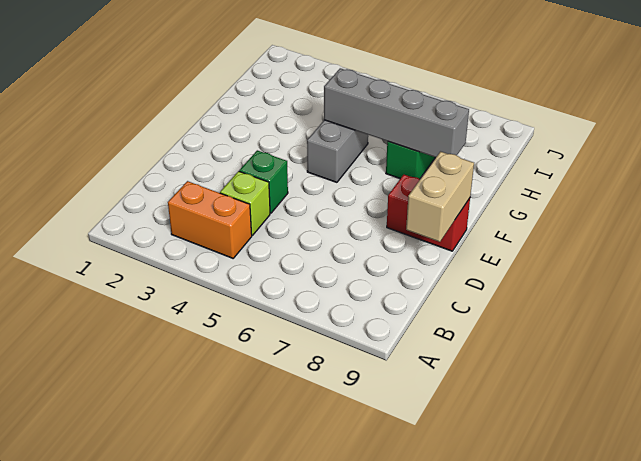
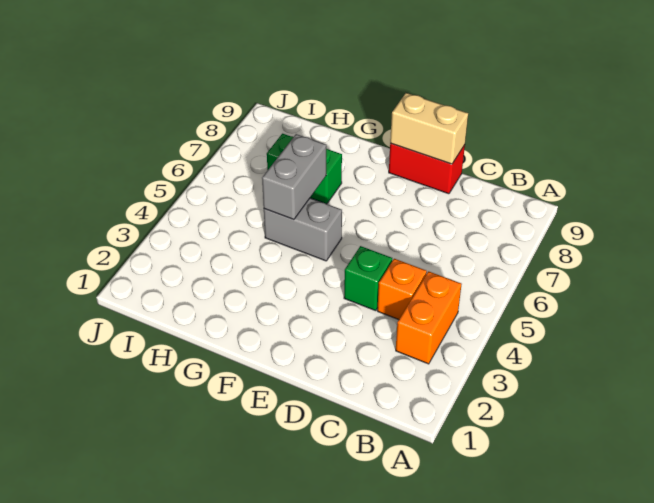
lime brick C4 level 1 -> orange brick C4 level 1
red brick E8:E9 level 1 -> red brick D9:E9 level 1
grey brick G5:G8 level 2 -> grey brick G5:G6 level 2

